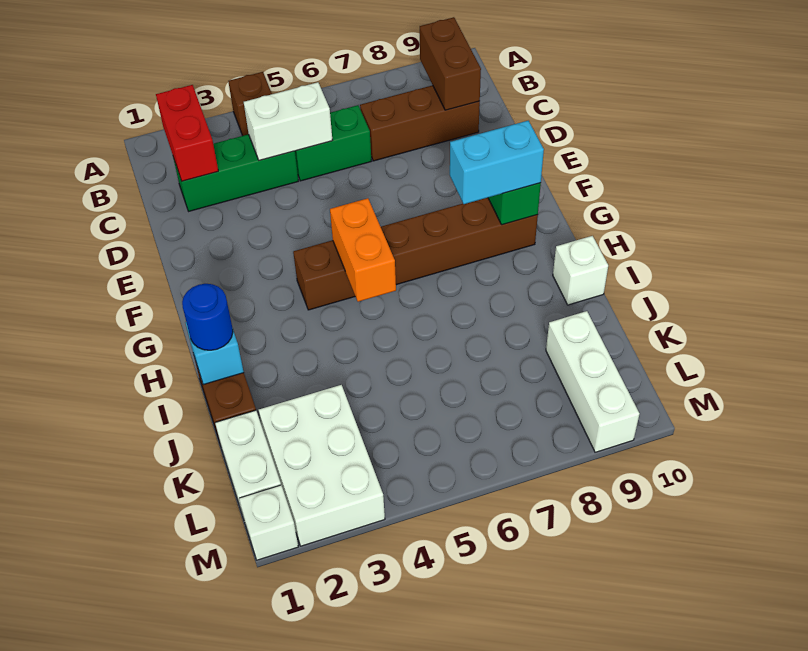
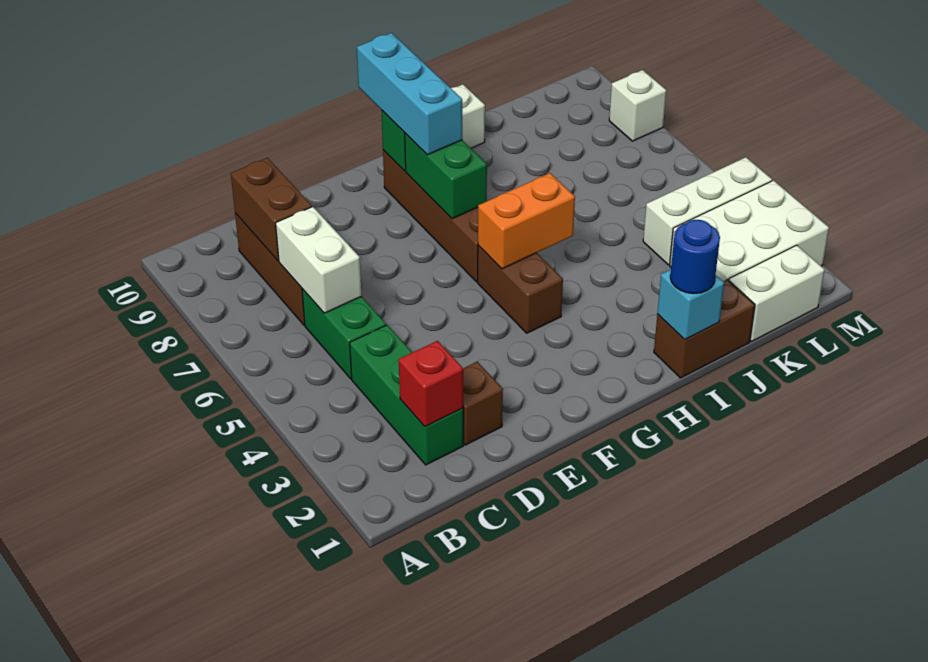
brown brick A4 level 1 -> brown brick D2 level 1
red brick B2:C2 level 2 -> red brick C2 level 2
brown brick B9:C9 level 2 -> brown brick C8:C9 level 2
white brick C4:C5 level 2 -> white brick C6:C7 level 2
none -> green brick G7:G8 level 2
cyan brick G8:G9 level 3 -> cyan brick G8:G10 level 3
white brick K9:M9 level 1 -> white brick K4:M4 level 1
white brick M1 level 1 -> white brick M8 level 1

